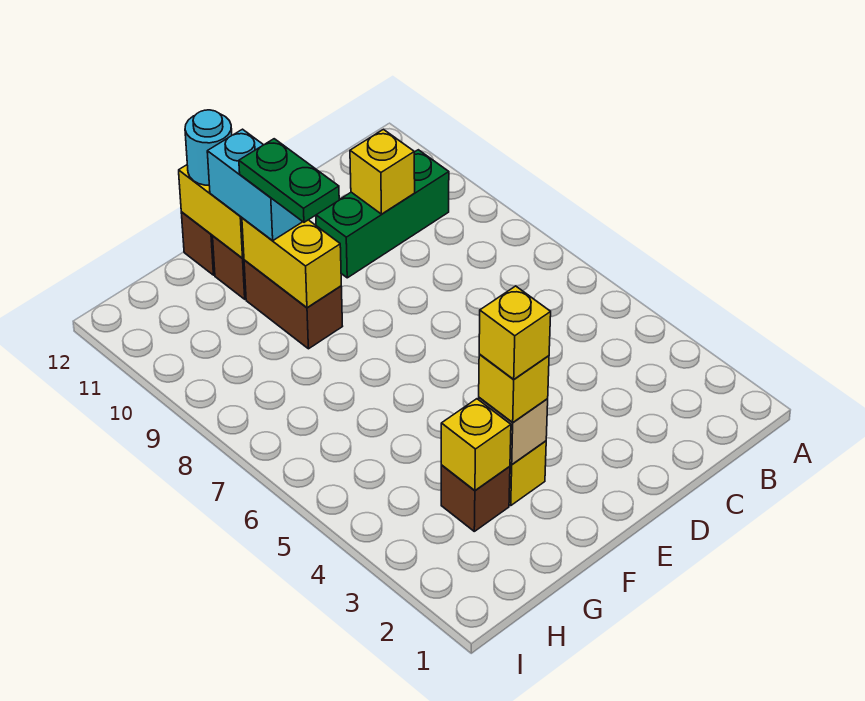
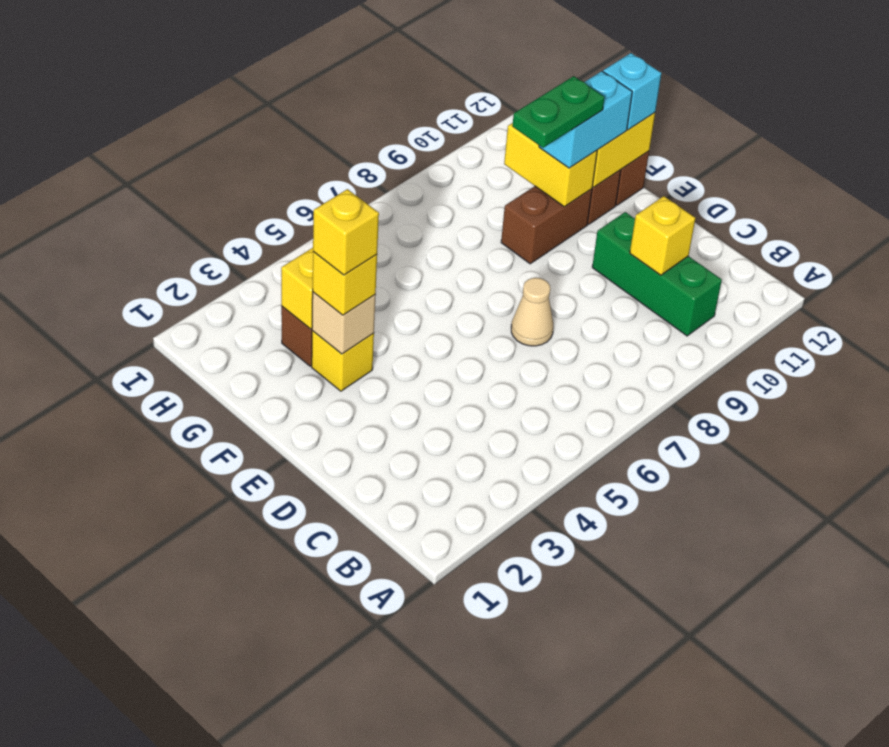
none -> tan cone D7 level 1
yellow brick F9:F10 level 2 -> yellow brick F10:G10 level 2
cyan round brick F12 level 3 -> cyan brick F12 level 3

